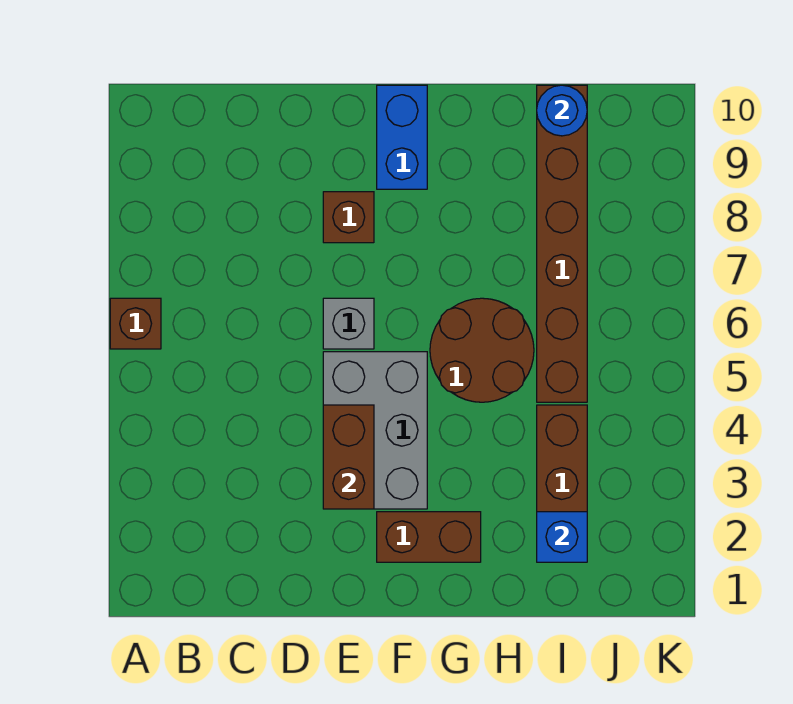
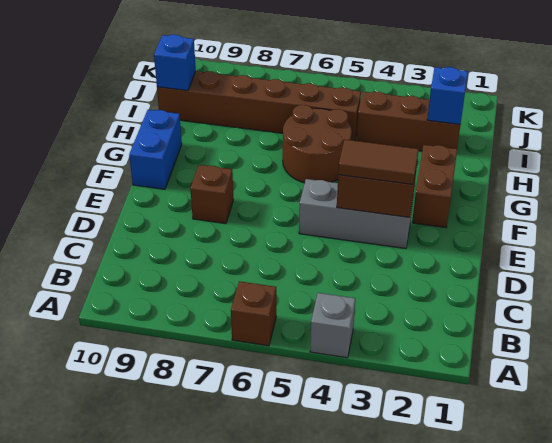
grey brick E3:F5 level 1 -> grey brick E3:E5 level 1
none -> brown tile E3:E4 level 3
grey brick E6 level 1 -> grey brick A4 level 1
blue brick F9:F10 level 1 -> blue brick F10:G10 level 1
blue round brick I10 level 2 -> blue brick I10 level 2

